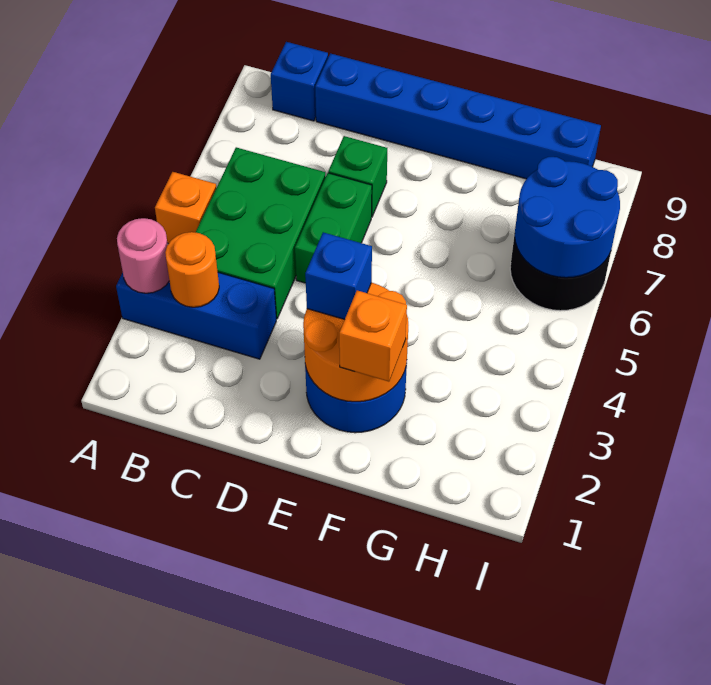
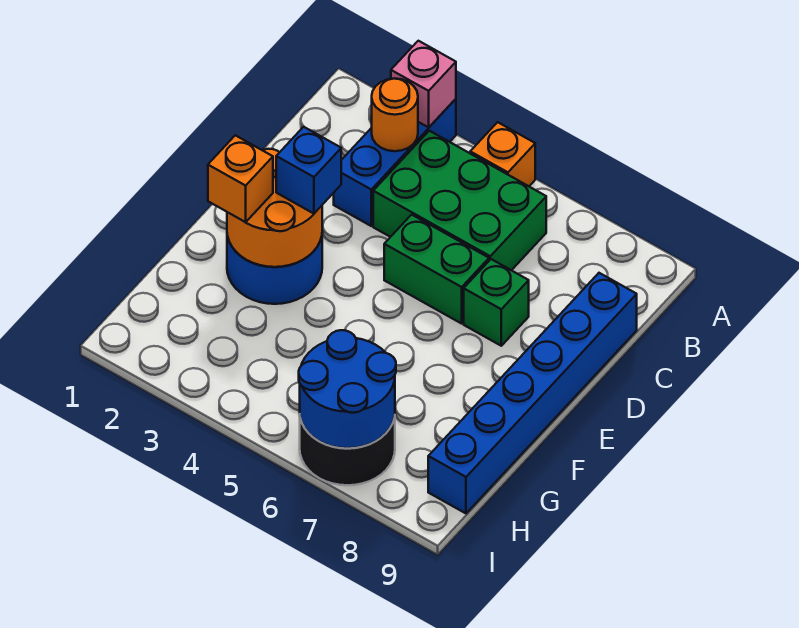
pink round brick A3 level 2 -> pink brick A3 level 2
blue brick B9 level 1 -> none

